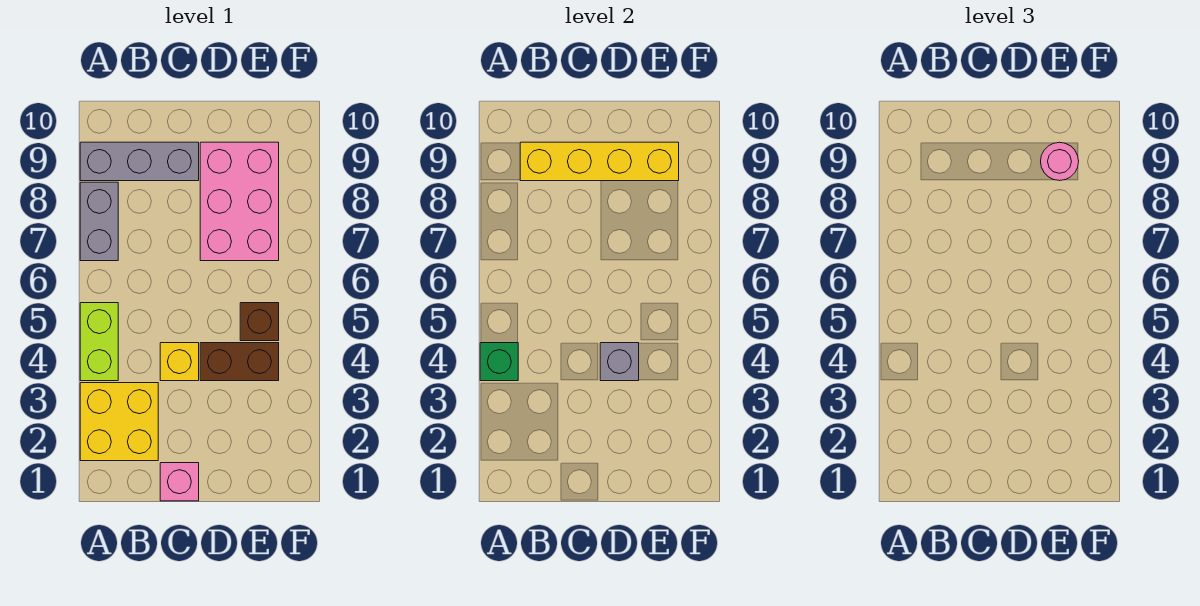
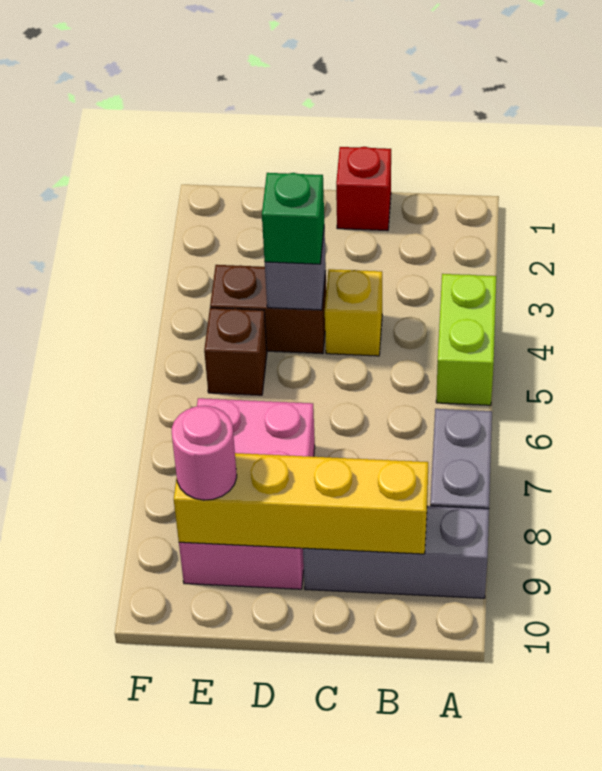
yellow brick A2:B3 level 1 -> none
green brick A4 level 2 -> green brick D4 level 3
pink brick C1 level 1 -> red brick C1 level 1

